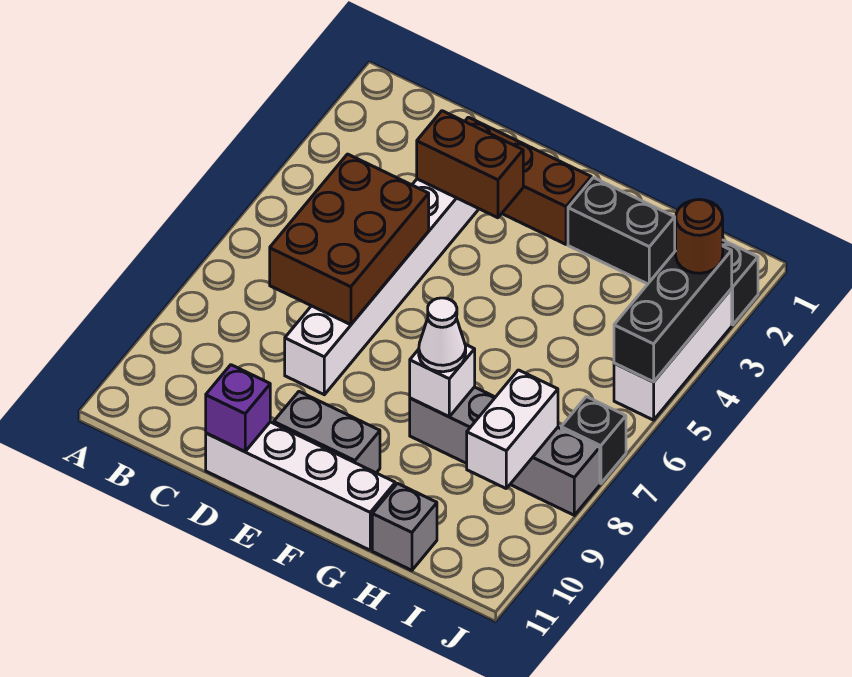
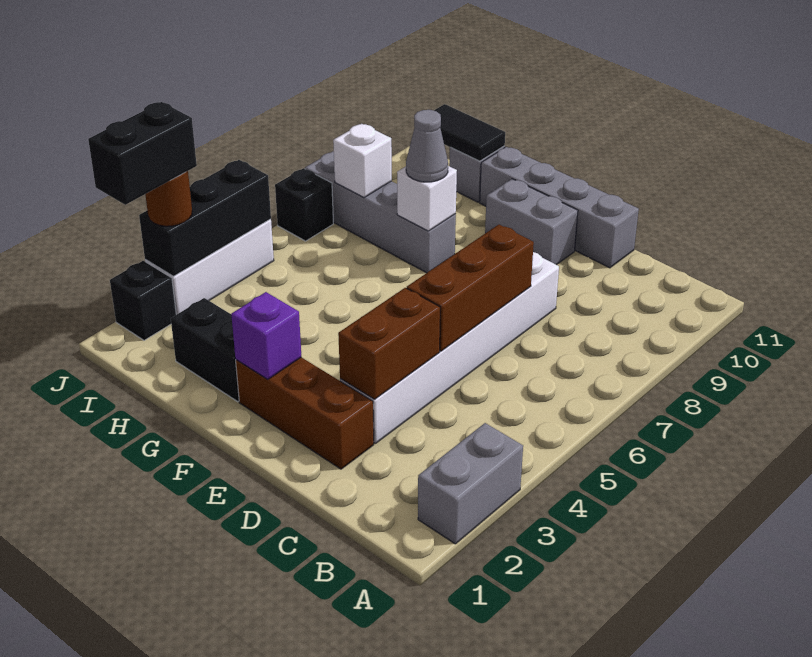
none -> grey brick A2:A3 level 1
brown brick C5:D7 level 2 -> brown brick D5:D7 level 2
brown brick D3:E3 level 2 -> brown brick D3:D4 level 2
white brick D11:G11 level 1 -> grey brick D11:G11 level 1
purple brick D11 level 2 -> purple brick F2 level 2
white cone G8 level 3 -> grey cone G8 level 3
none -> black tile H11:I11 level 2
white brick I8:I9 level 2 -> white brick I8 level 2
none -> black brick J2:J3 level 4

